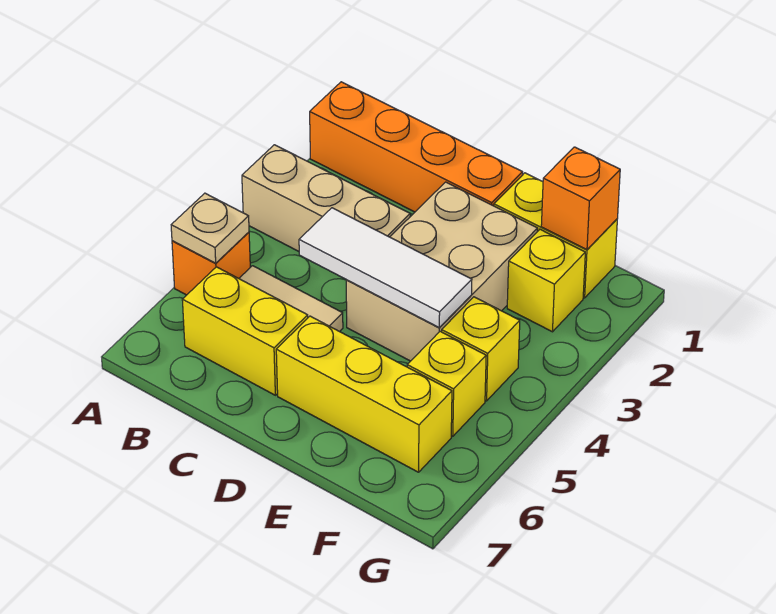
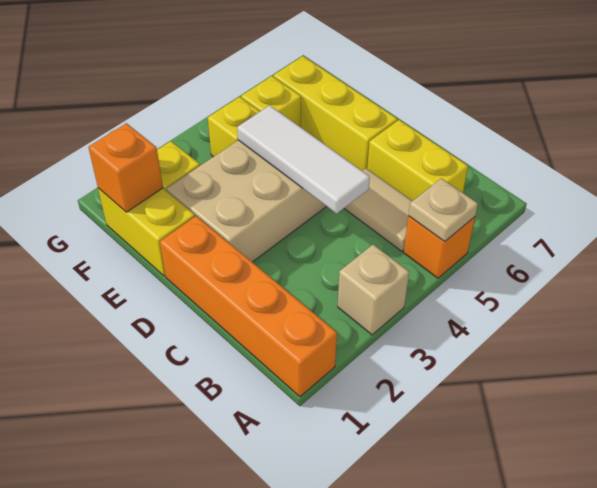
tan brick A3:C3 level 1 -> tan brick A3 level 1

